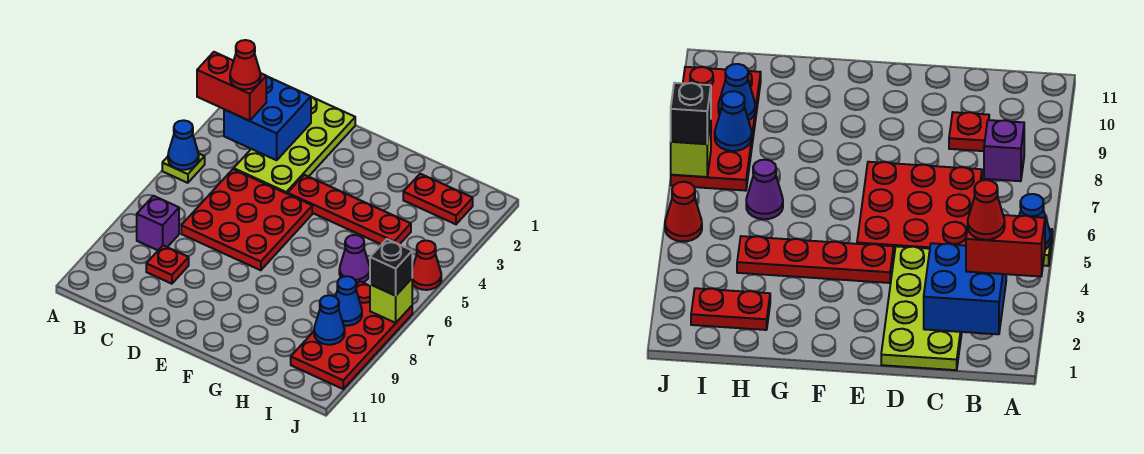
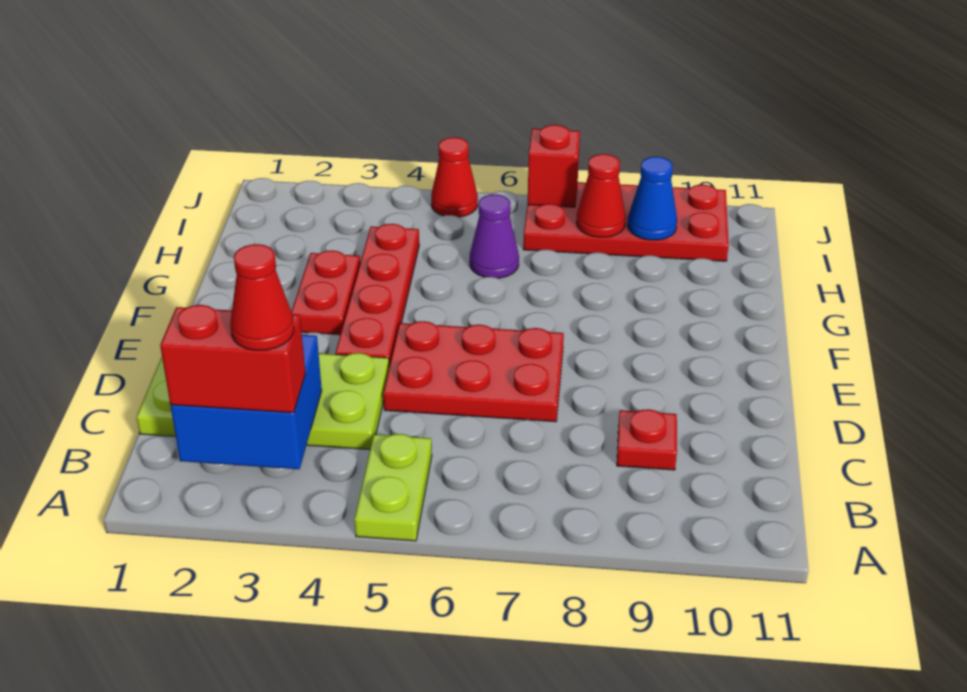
red brick A3:B3 level 3 -> red brick B2:B3 level 3
lime plate A5 level 1 -> lime plate A5:B5 level 1
blue cone A5 level 2 -> none
purple brick B8 level 1 -> none
red plate C5:E7 level 1 -> red plate D5:E7 level 1
red plate H2:I2 level 1 -> red plate F3:G3 level 1
blue cone I8 level 2 -> red cone I8 level 2
lime brick J7 level 2 -> red brick J7 level 2
black brick J7 level 3 -> none

